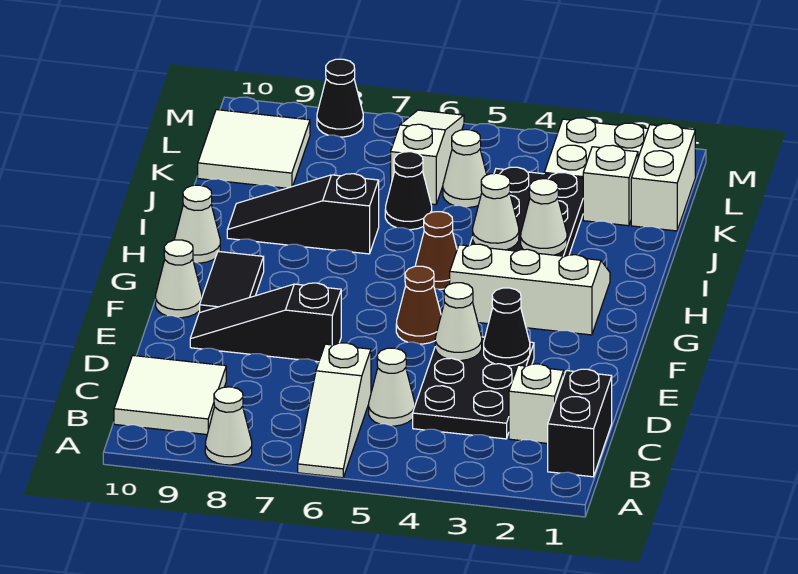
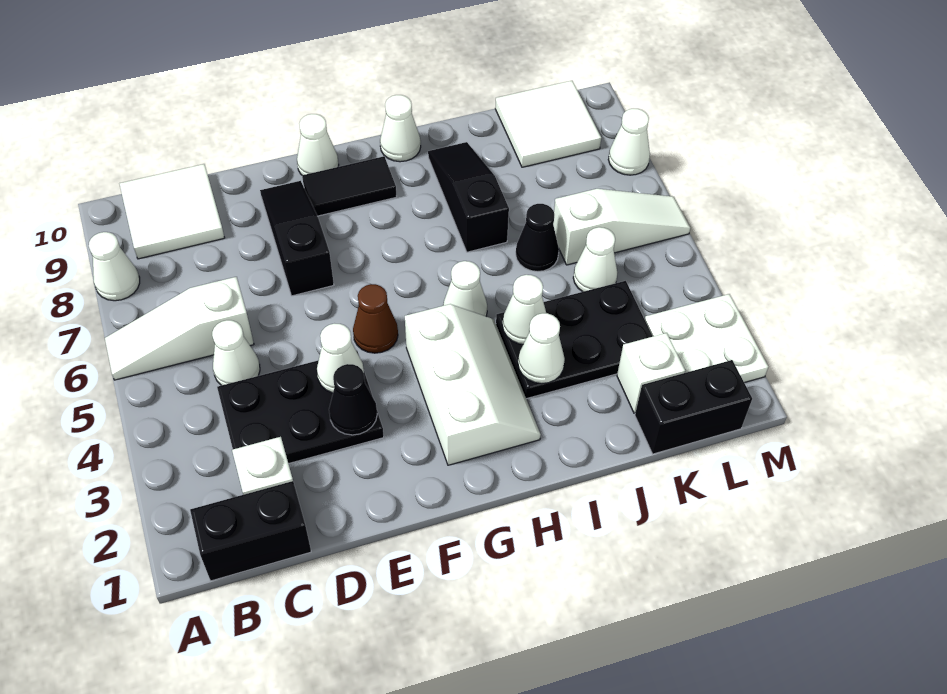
brown cone H5 level 1 -> white cone H5 level 1
white brick K1:L1 level 1 -> black brick K1:L1 level 1
black cone M8 level 1 -> white cone M8 level 1

